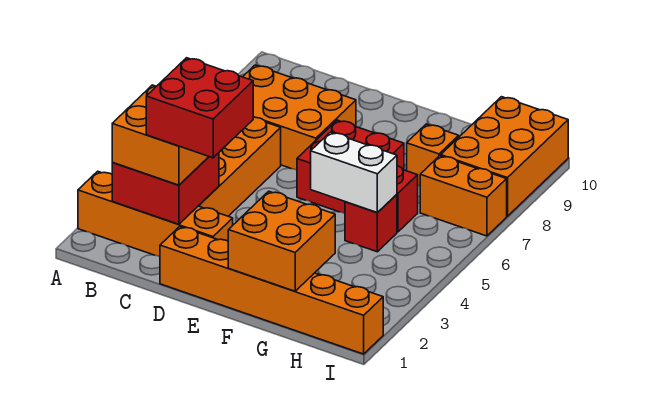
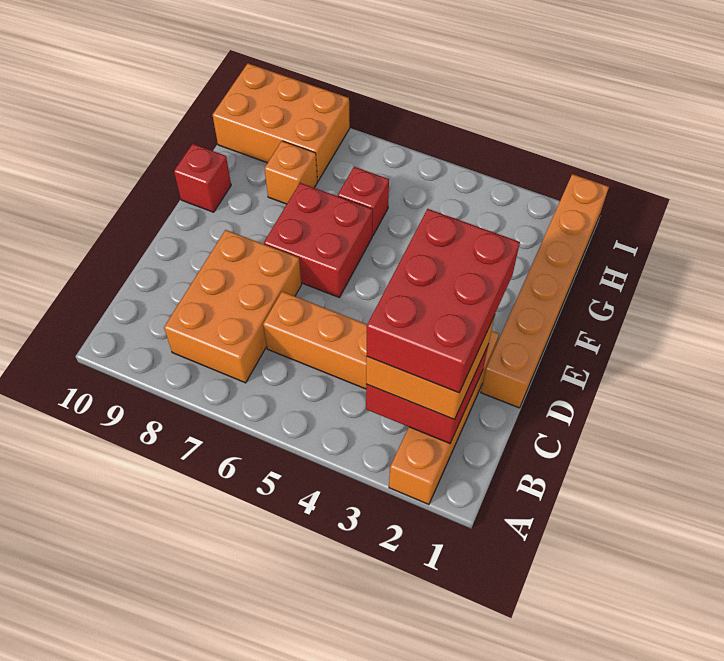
red brick C2:D3 level 4 -> red brick B2:D3 level 4
orange brick F1:G2 level 2 -> none
white brick F5:G5 level 2 -> none
red brick G5 level 1 -> red brick F10 level 1
orange brick H7:I7 level 1 -> none

